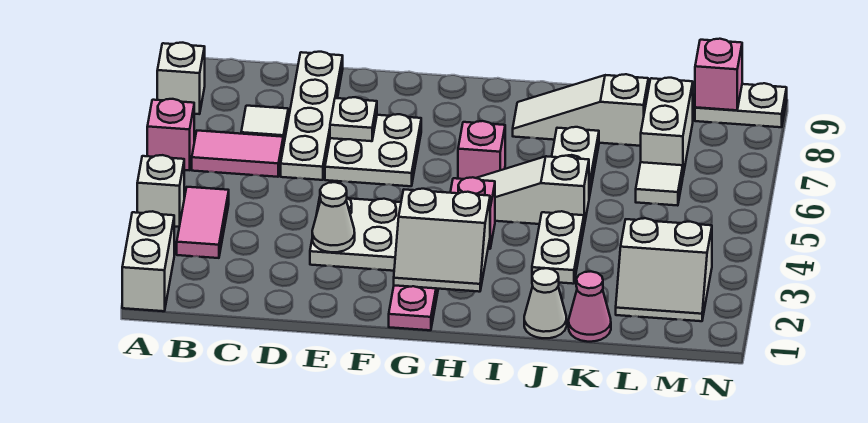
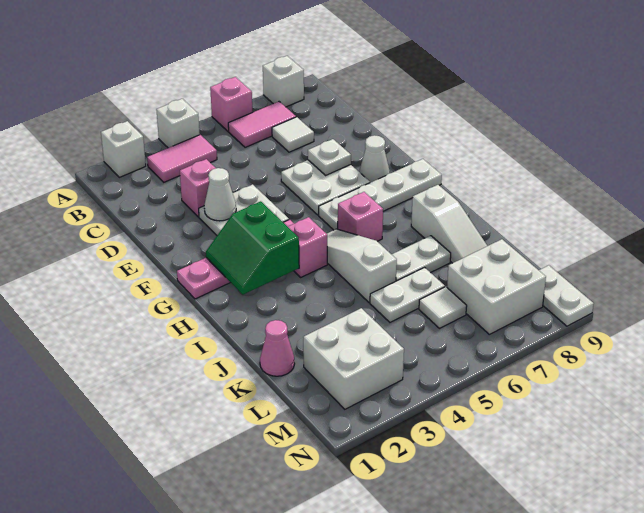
white brick A1:A2 level 1 -> white brick A2 level 1
pink tile B6:C6 level 1 -> pink tile B6:B7 level 1
white plate D6:D9 level 1 -> white plate G6:G9 level 1
white slope G2:H3 level 2 top 3 -> green slope G2:H3 level 2 top 3
white slope I8:K8 level 1 top K -> white slope I8:K8 level 1 top I
white cone J1 level 1 -> white cone F8 level 1
white plate J3:J4 level 1 -> white plate K5:K6 level 1
white slope L2:M3 level 1 top 3 -> white brick L2:M3 level 1
white brick L7:L8 level 1 -> white brick L7:M8 level 1
pink brick M9 level 2 -> pink brick D3 level 1

